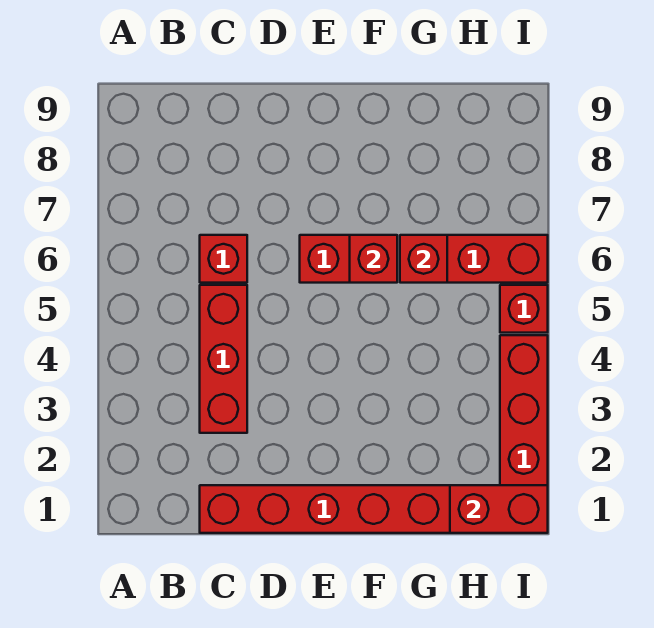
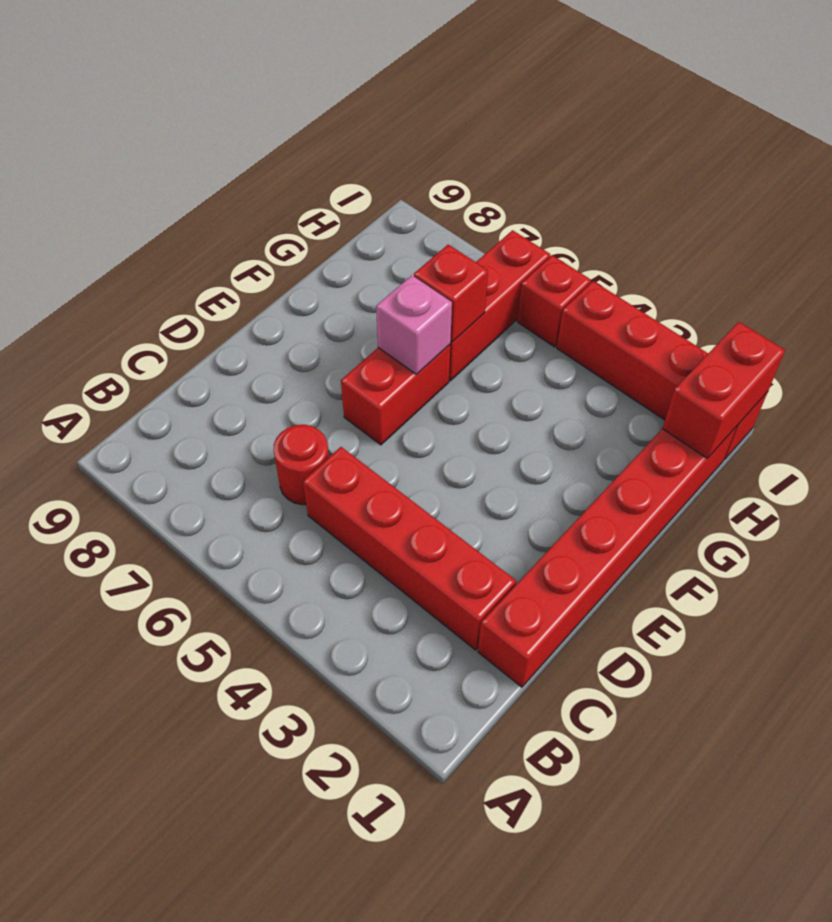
red brick C3:C5 level 1 -> red brick C2:C5 level 1
red brick C6 level 1 -> red round brick C6 level 1
red brick F6 level 2 -> pink brick F6 level 2

